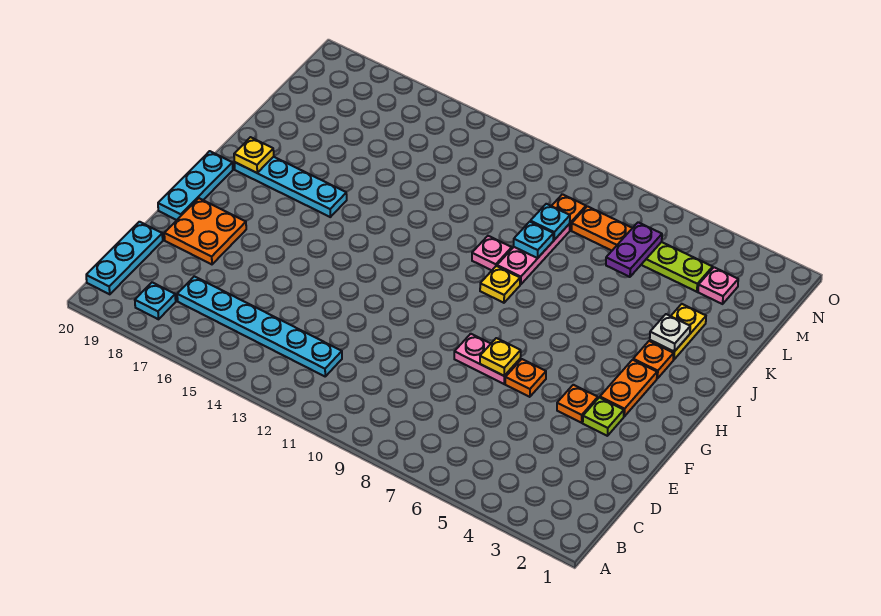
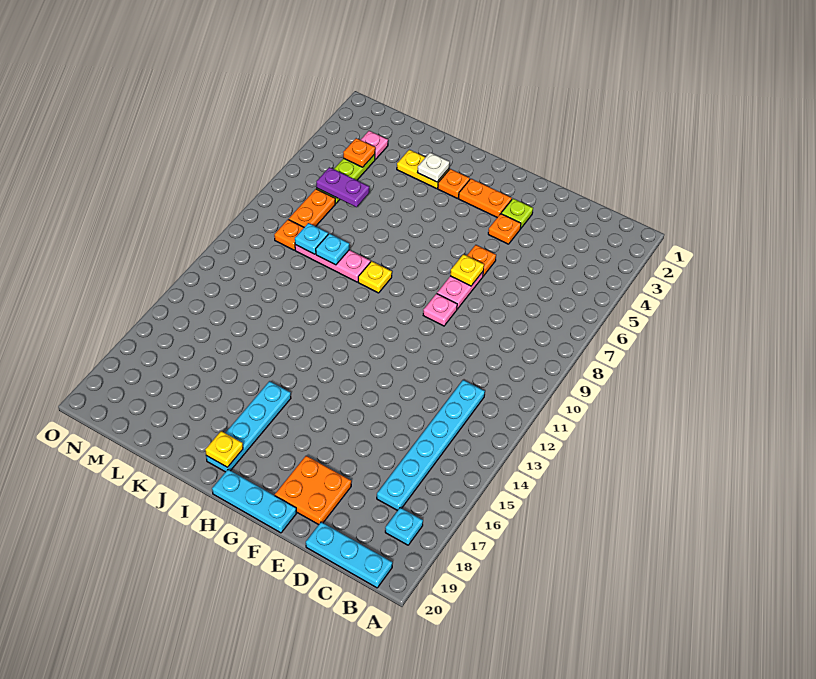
pink plate J10 level 1 -> pink plate F9 level 1
none -> orange plate M4 level 2

